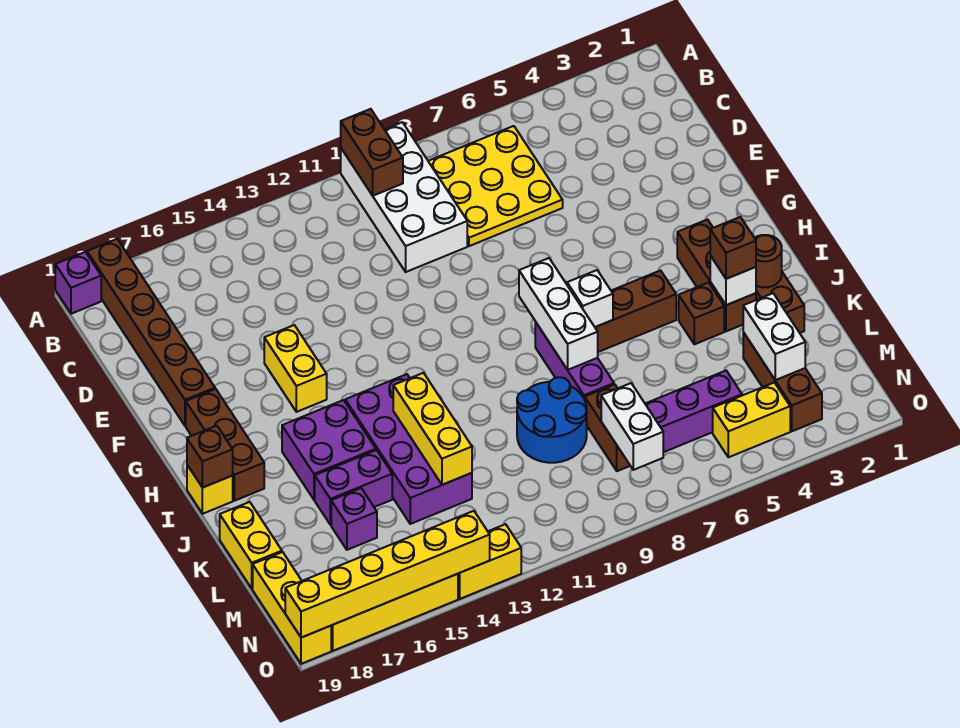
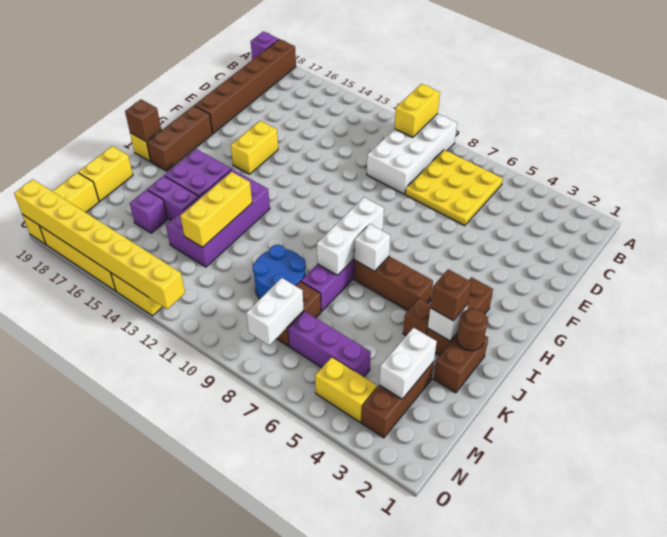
brown brick A10:B10 level 2 -> yellow brick A10:B10 level 2
yellow brick O14:O19 level 2 -> yellow brick O12:O19 level 2

